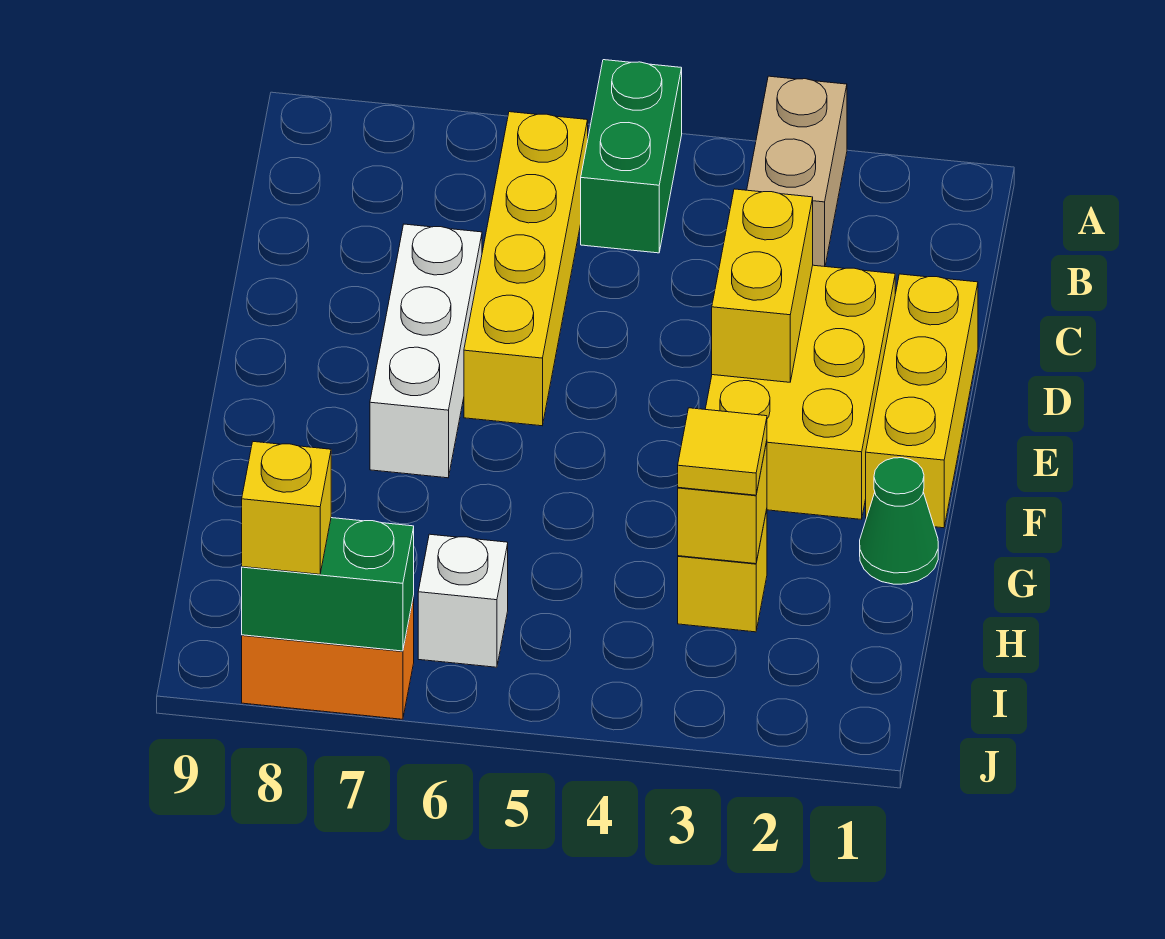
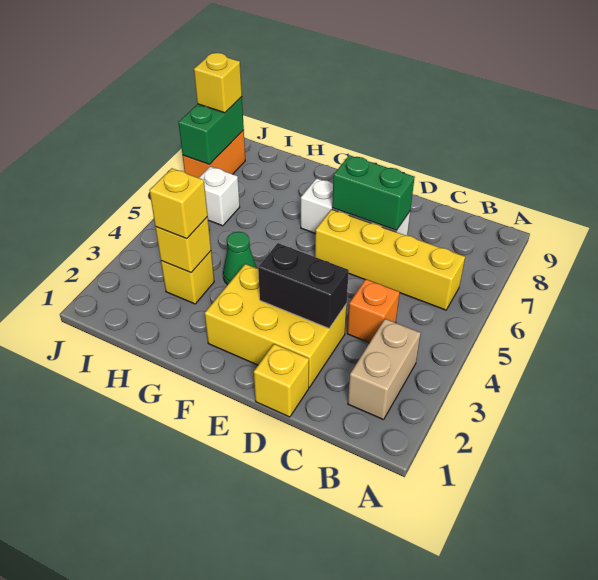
tan brick A3:B3 level 1 -> tan brick B2:B3 level 1
green brick A5:B5 level 1 -> green brick D7:E7 level 2
none -> orange brick C4 level 1
yellow brick D1:F1 level 1 -> yellow brick D1 level 1
yellow brick D3:E3 level 2 -> black brick D3:E3 level 2
green cone G1 level 1 -> green cone G4 level 1
yellow tile H3 level 3 -> yellow brick H3 level 3

